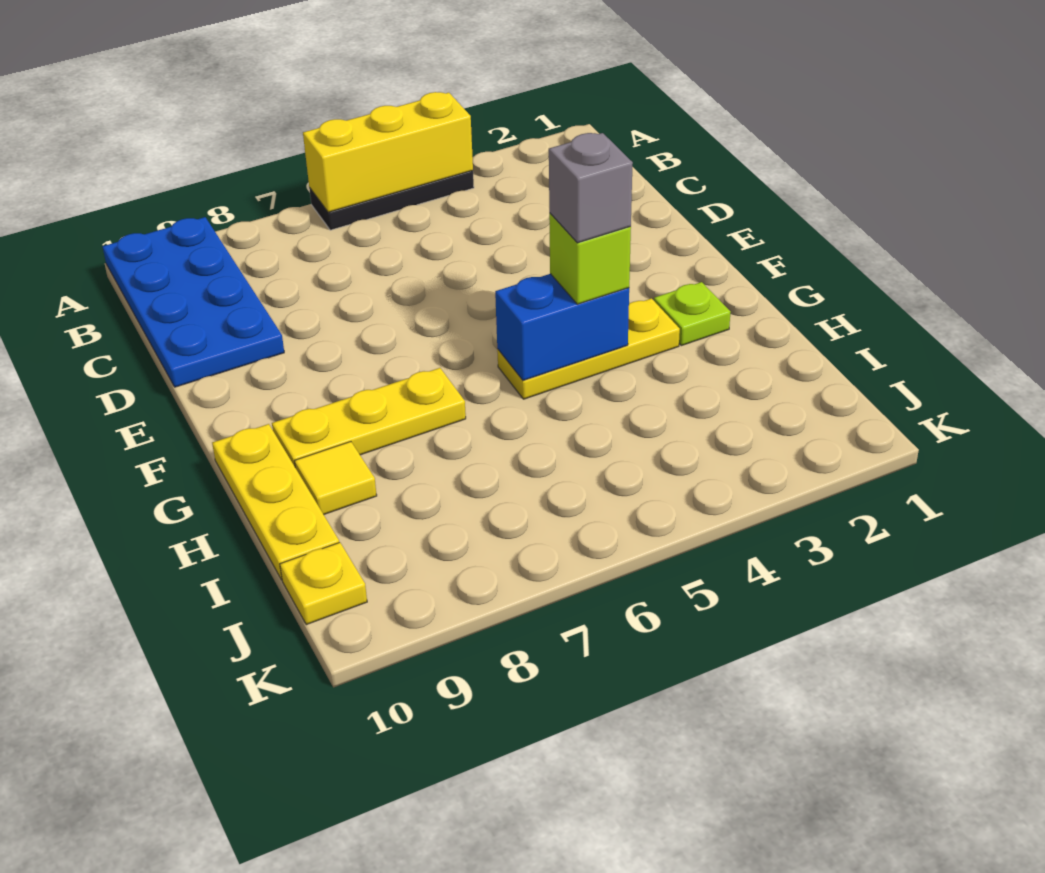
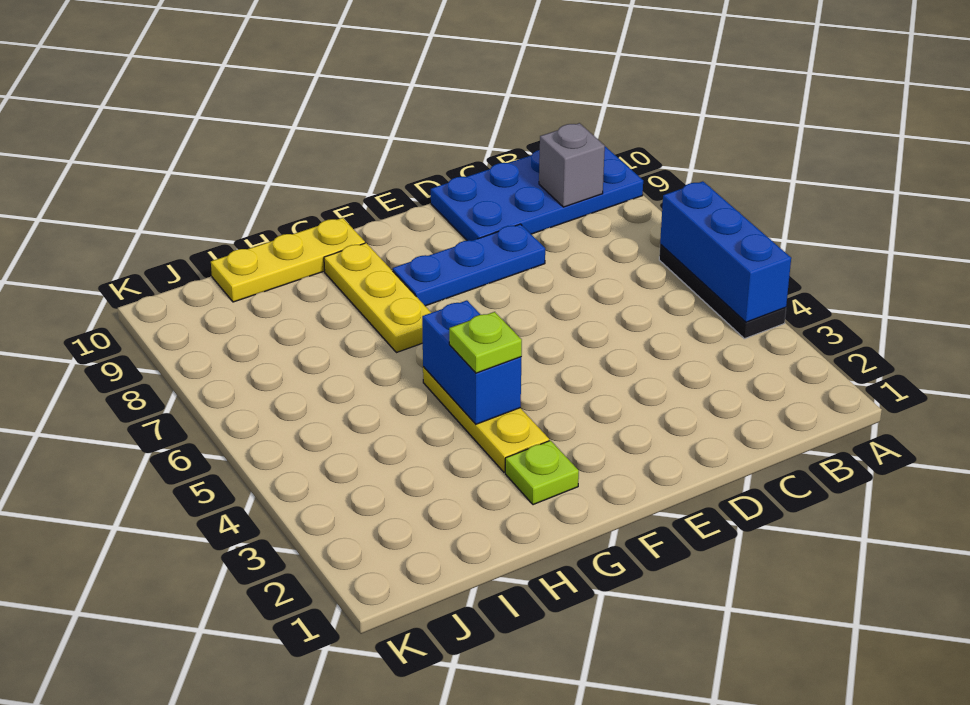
yellow brick A4:A6 level 2 -> blue brick A4:A6 level 2
none -> blue plate D8:F8 level 1
lime brick G4 level 3 -> lime plate G4 level 3
grey brick G4 level 4 -> grey brick B9 level 2
yellow tile H9 level 1 -> none
yellow plate J10 level 1 -> none

